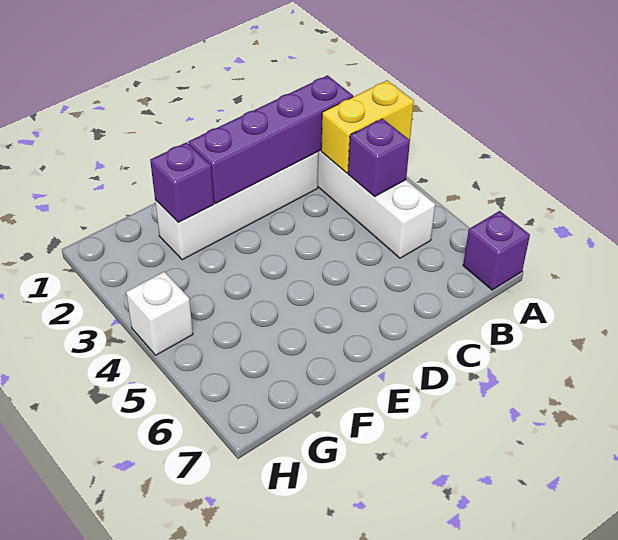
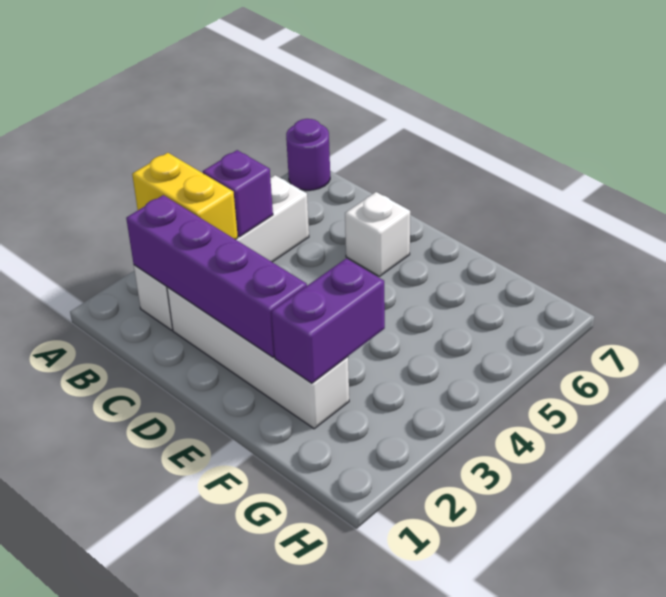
purple brick A7 level 1 -> purple round brick A7 level 1
purple brick F2 level 2 -> purple brick F2:F3 level 2
white brick H4 level 1 -> white brick D6 level 1

